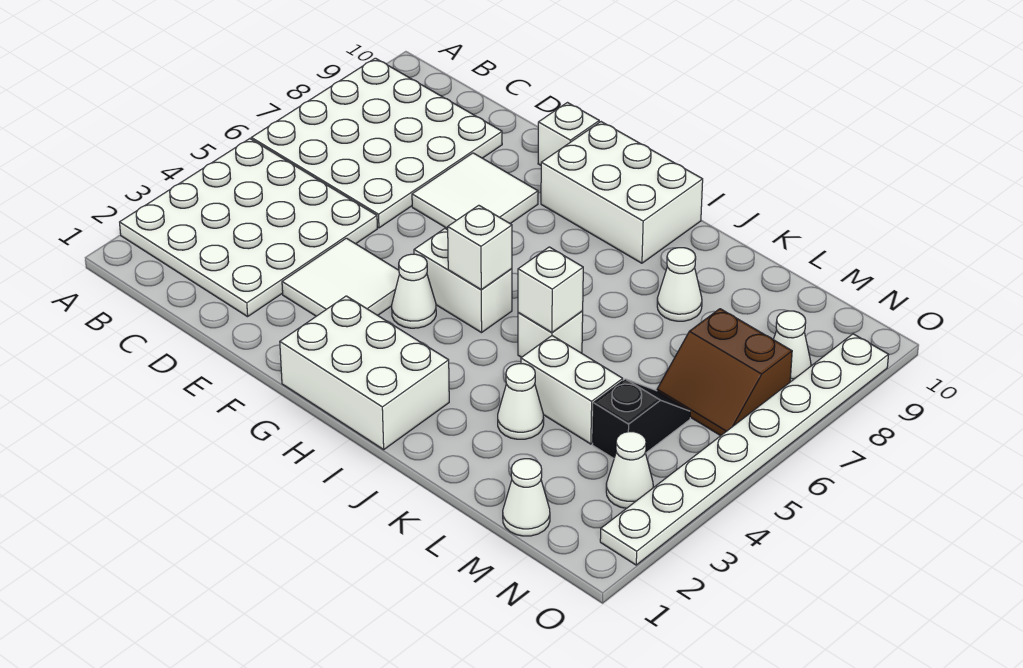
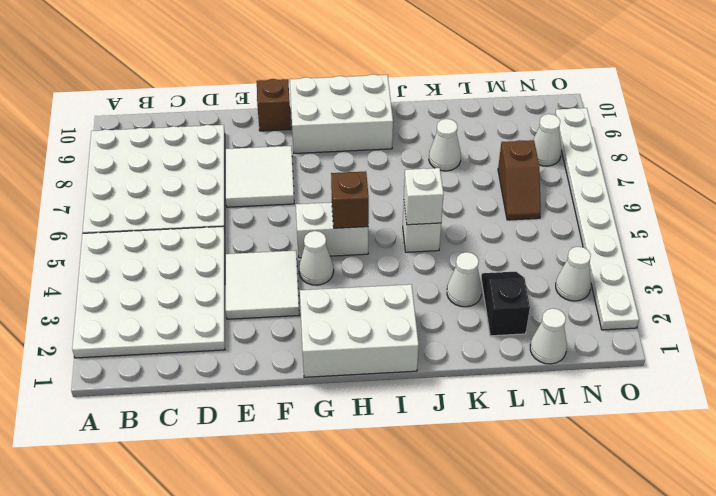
white brick F10 level 1 -> brown brick F10 level 1
white brick H5 level 2 -> brown brick H5 level 2
white brick K4:L4 level 1 -> none
black slope M4:M5 level 1 top 4 -> black slope L2:L3 level 1 top 2
brown slope M6:N7 level 1 top 7 -> brown slope M6:M7 level 1 top 7

